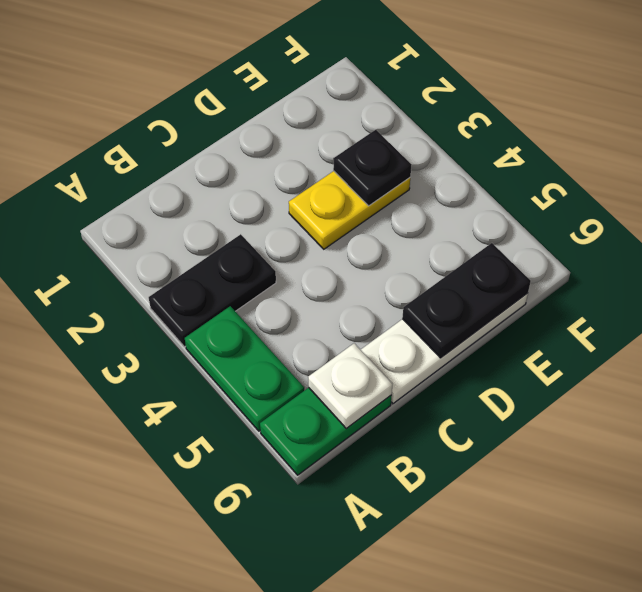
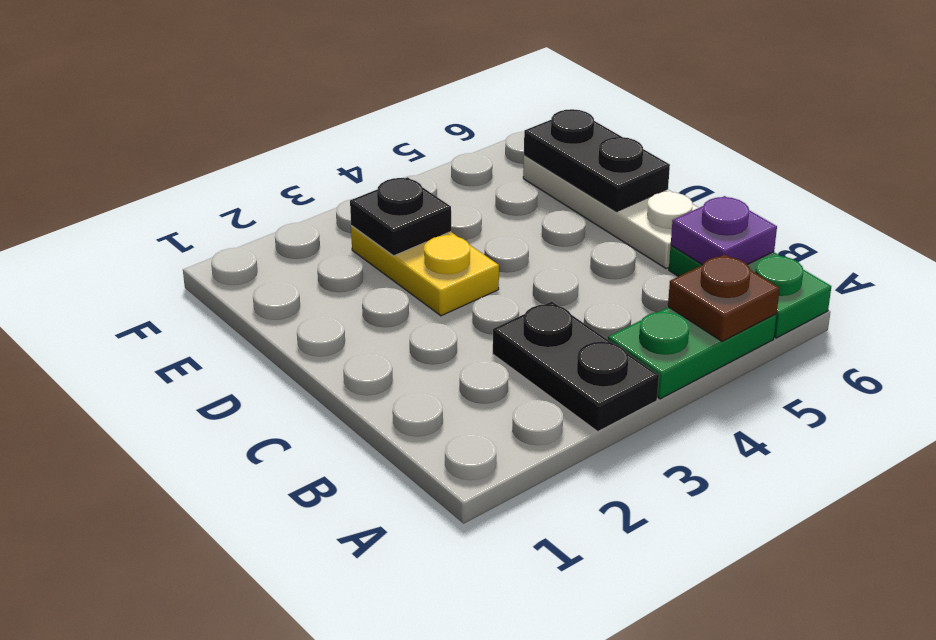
none -> brown plate A5 level 2
white plate B6 level 2 -> purple plate B6 level 2

